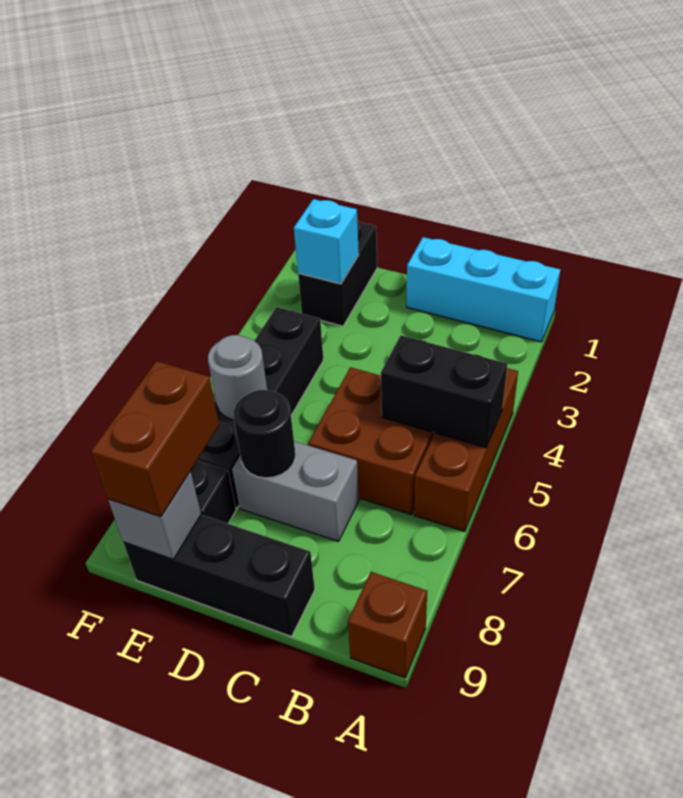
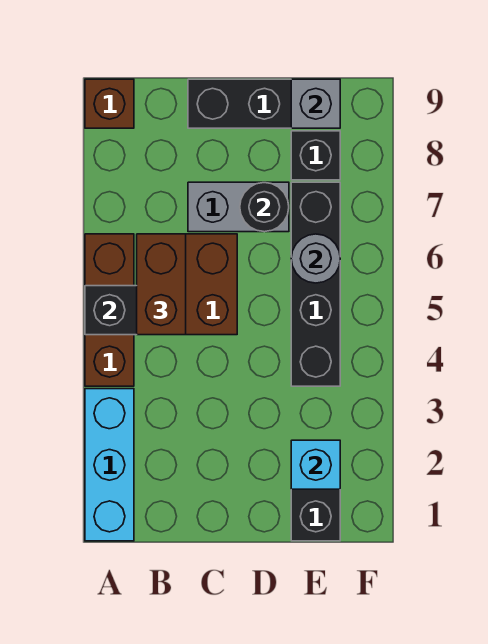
cyan brick A1:C1 level 1 -> cyan brick A1:A3 level 1
brown brick E8:E9 level 3 -> brown brick B5:B6 level 3

